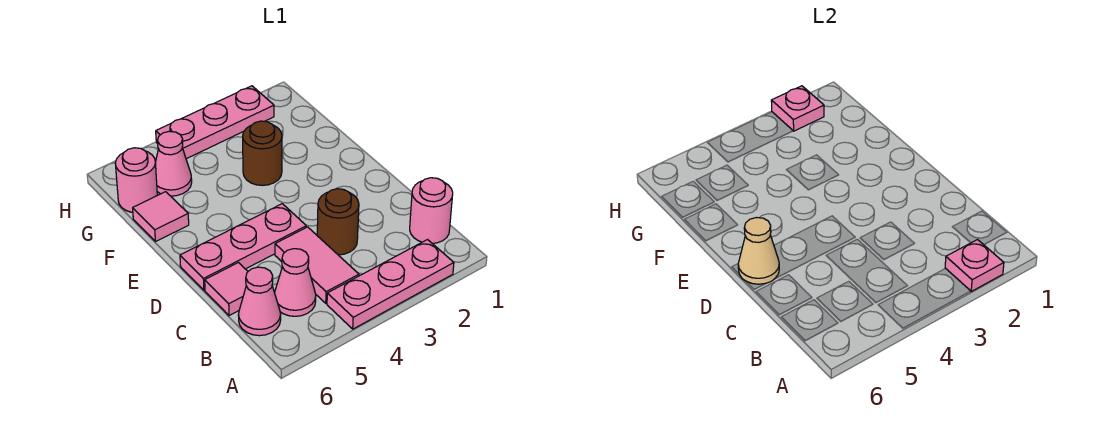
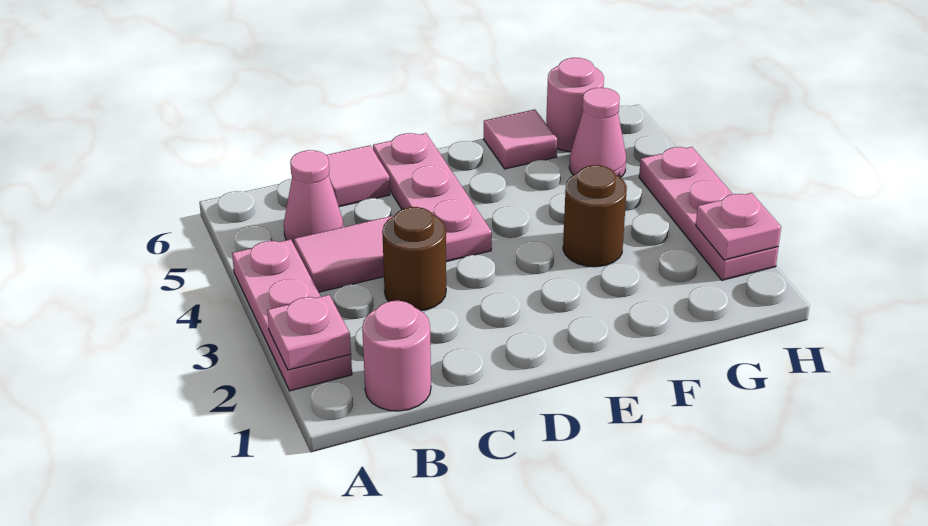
pink cone B6 level 1 -> none
tan cone D6 level 2 -> none

